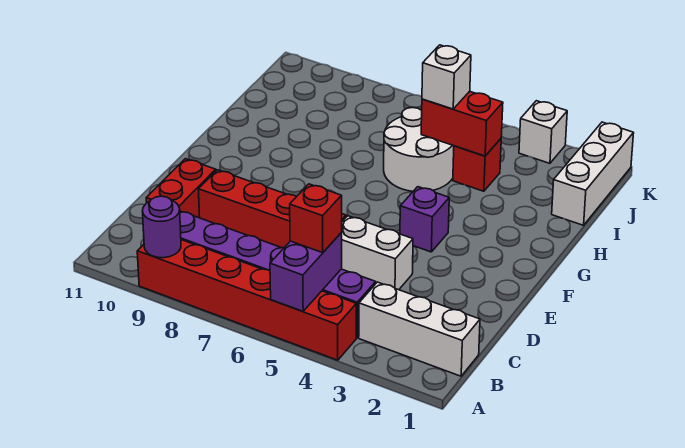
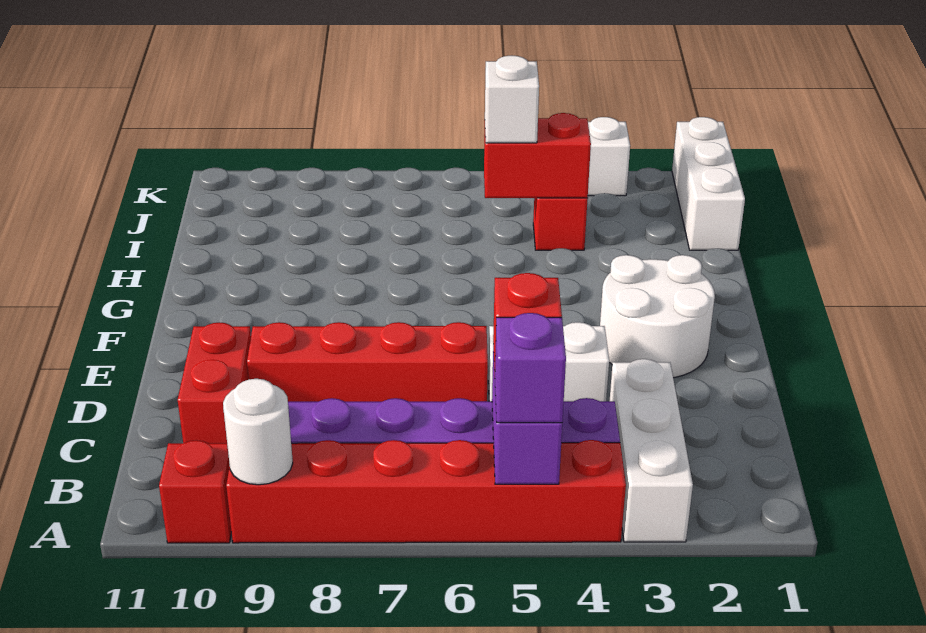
purple round brick A9 level 2 -> white round brick A9 level 2
none -> red brick A10 level 1
white brick B1:B3 level 1 -> white brick A3:C3 level 1
purple brick F4 level 1 -> purple brick A5 level 3
white round brick H5:I6 level 1 -> white round brick E2:F3 level 1

